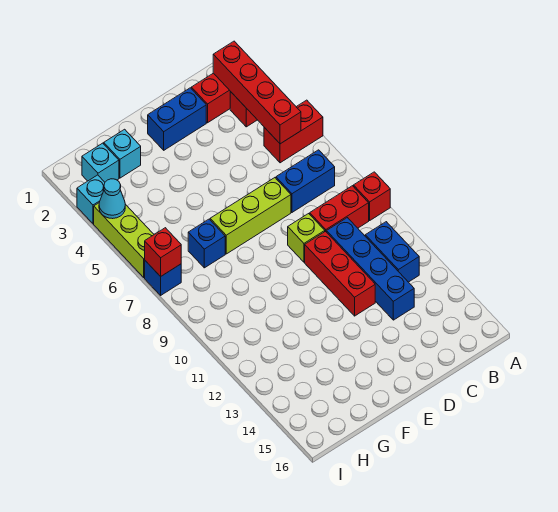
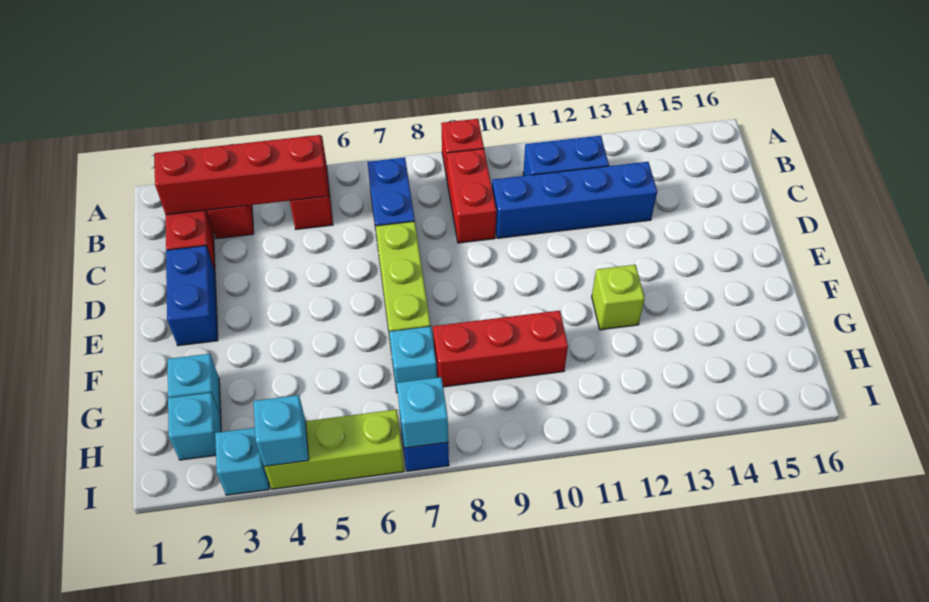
lime brick D9 level 1 -> lime brick F12 level 1
red brick D10:D12 level 1 -> red brick G8:G10 level 1
blue brick G7 level 1 -> cyan brick G7 level 1
cyan cone I4 level 2 -> cyan brick I4 level 2
red brick I7 level 2 -> cyan brick I7 level 2

